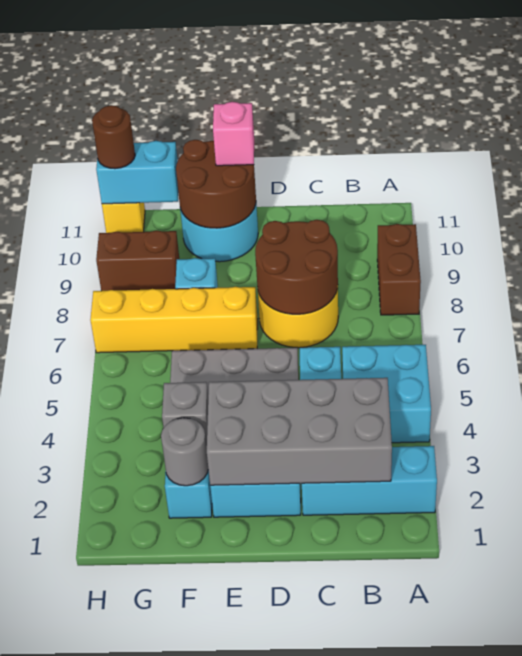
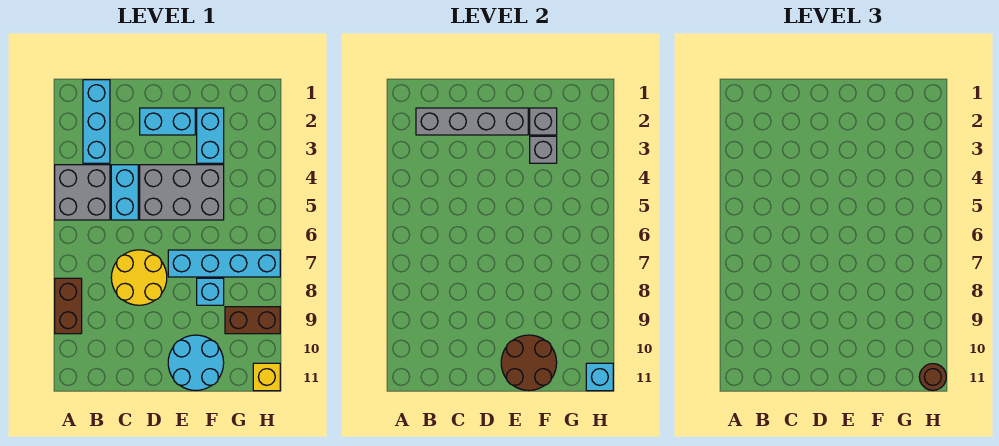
cyan brick A2:C2 level 1 -> cyan brick B1:B3 level 1
cyan brick A4:B5 level 1 -> grey brick A4:B5 level 1
grey brick B2:E3 level 2 -> grey brick B2:E2 level 2
brown round brick C7:D8 level 2 -> none
yellow brick E7:H7 level 1 -> cyan brick E7:H7 level 1
pink brick E11 level 3 -> none
grey round brick F2 level 2 -> grey brick F2 level 2
cyan brick G11:H11 level 2 -> cyan brick H11 level 2

